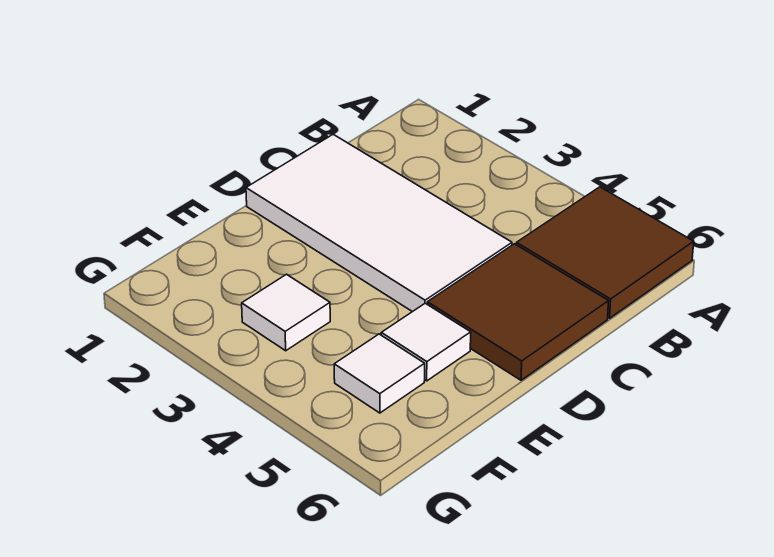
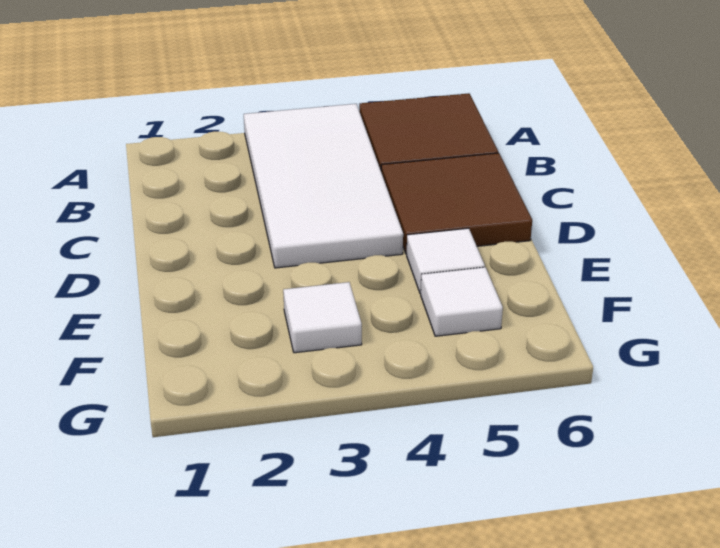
white tile C1:D4 level 1 -> white tile A3:D4 level 1

